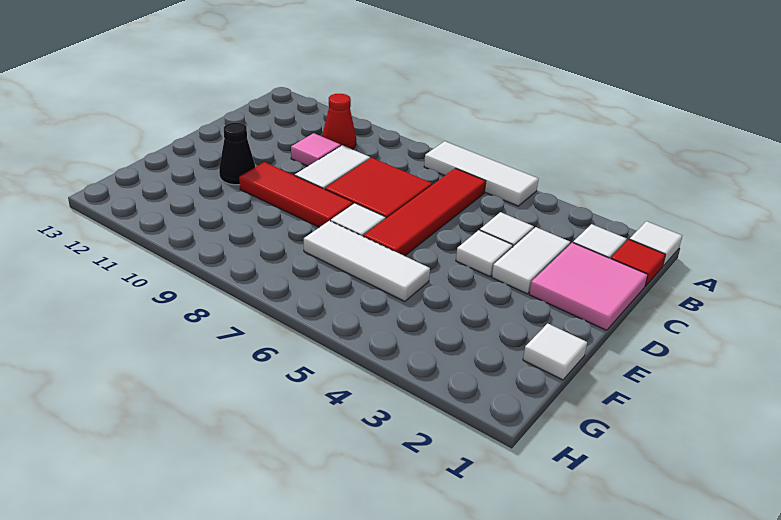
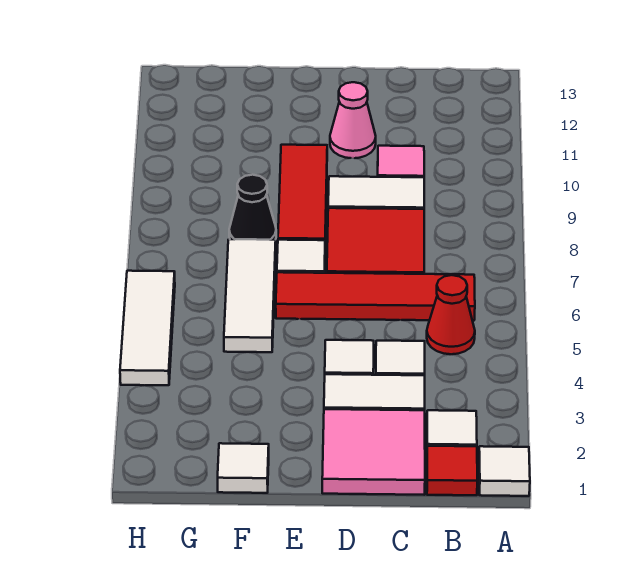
white tile A5:A7 level 1 -> white tile H4:H6 level 1
red cone B10 level 1 -> red cone B5 level 1
none -> pink cone D11 level 1
black cone E11 level 1 -> black cone F8 level 1

